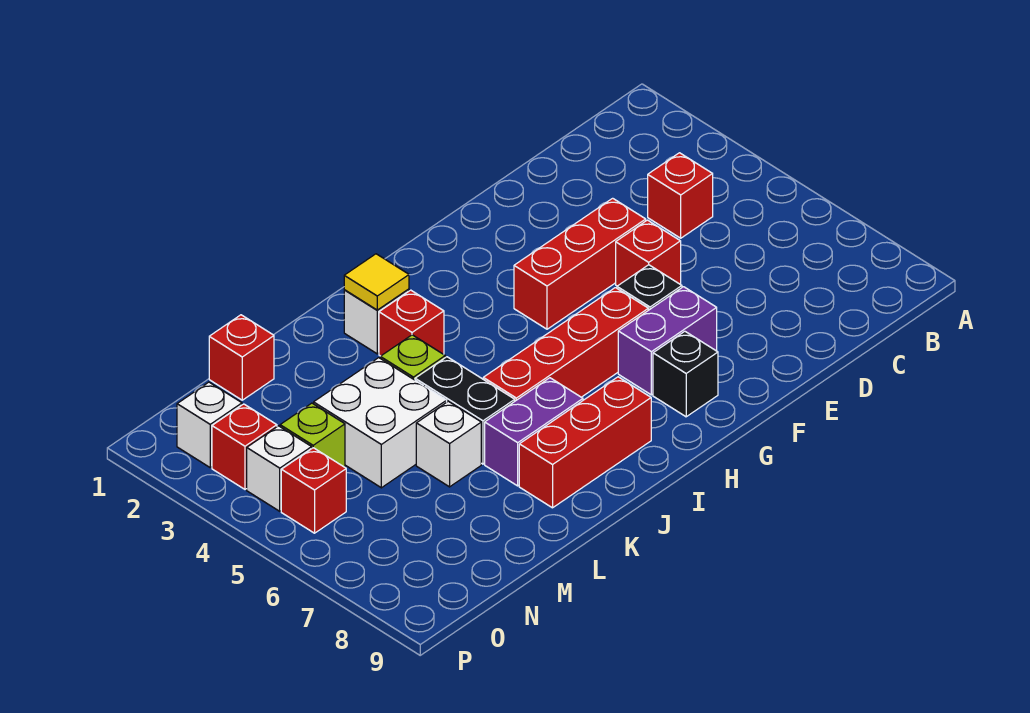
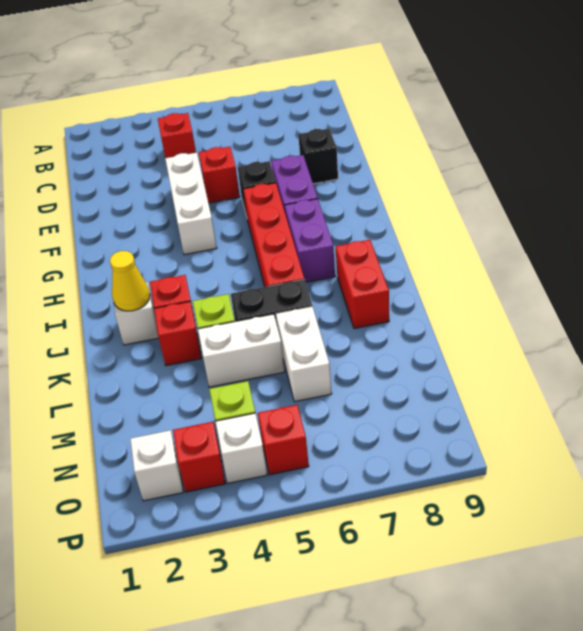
red brick E4:G4 level 1 -> white brick E4:G4 level 1
black brick G8 level 1 -> black brick E8 level 1
red brick I8:K8 level 1 -> red brick J8:K8 level 1
yellow tile J2 level 2 -> yellow cone J2 level 2
purple brick J7:K7 level 1 -> purple brick H7:I7 level 1
white brick L4:M5 level 1 -> white brick L4:L5 level 1
white brick L6 level 1 -> white brick L6:M6 level 1
red brick M1 level 1 -> red brick K3 level 1

